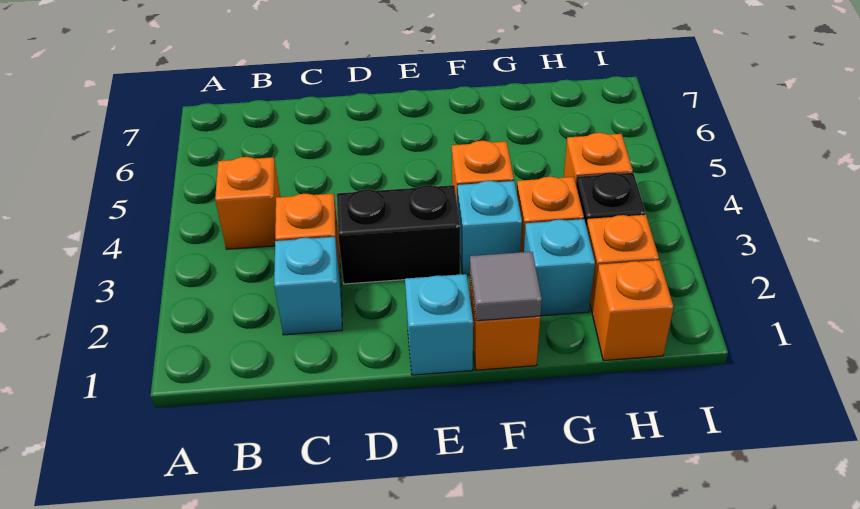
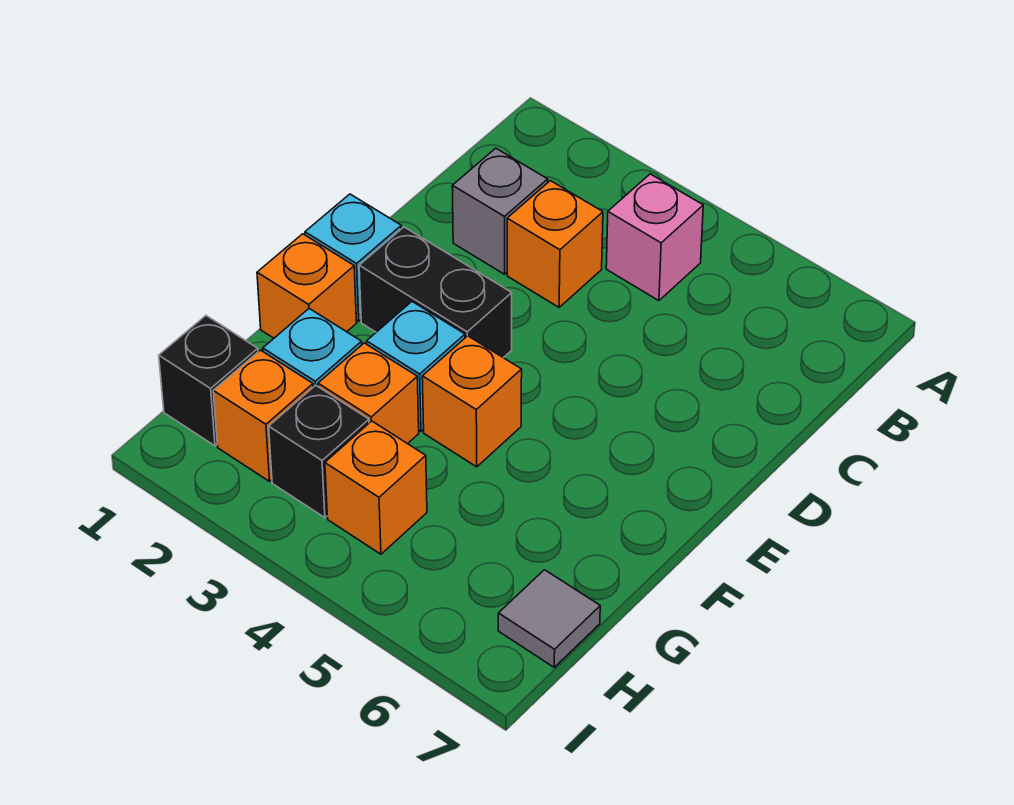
orange brick B4 level 1 -> pink brick B4 level 1
cyan brick C2 level 1 -> grey brick C2 level 1
black brick D3:E3 level 1 -> black brick E2:E3 level 1
grey tile F1 level 2 -> grey tile H7 level 1
orange brick H1 level 1 -> black brick H1 level 1

